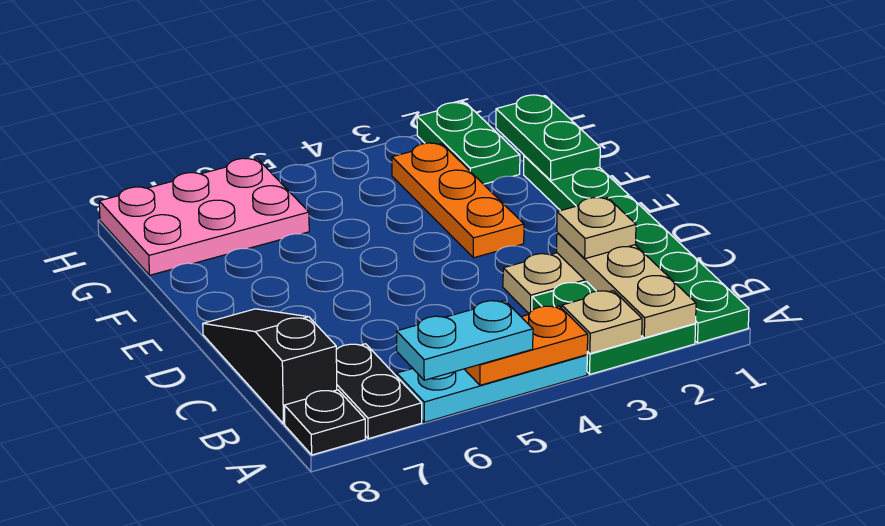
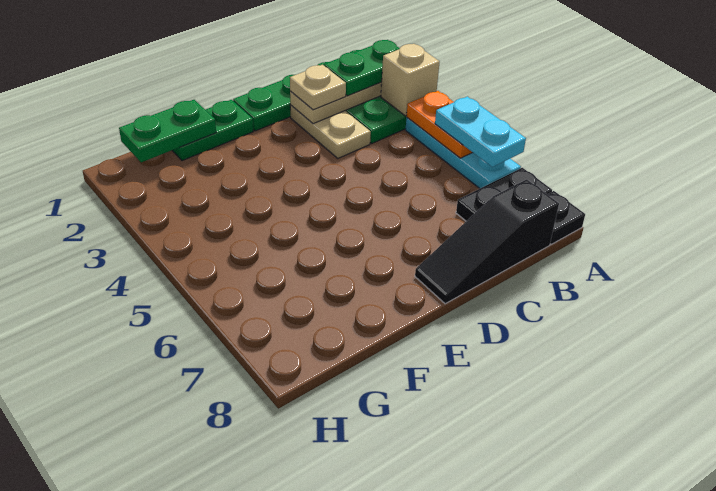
tan plate A3 level 2 -> tan brick A3 level 2
orange plate E3:G3 level 1 -> none
green plate G2:H2 level 1 -> green plate A2:B2 level 3
pink plate G6:H8 level 1 -> none

